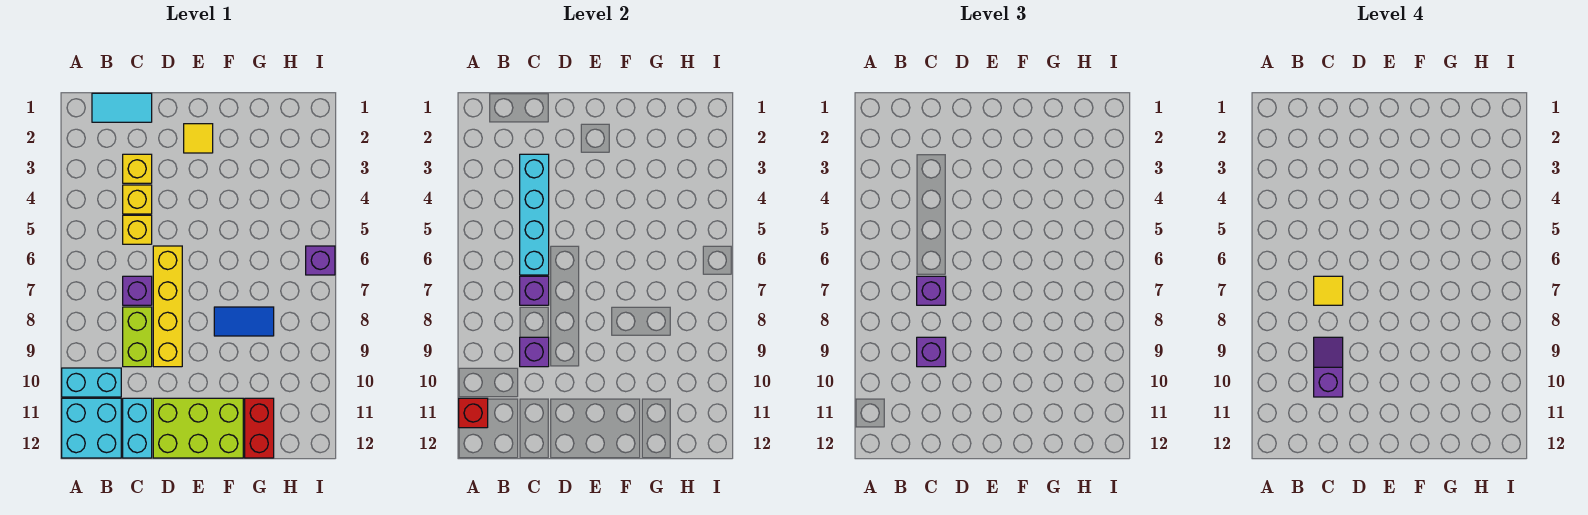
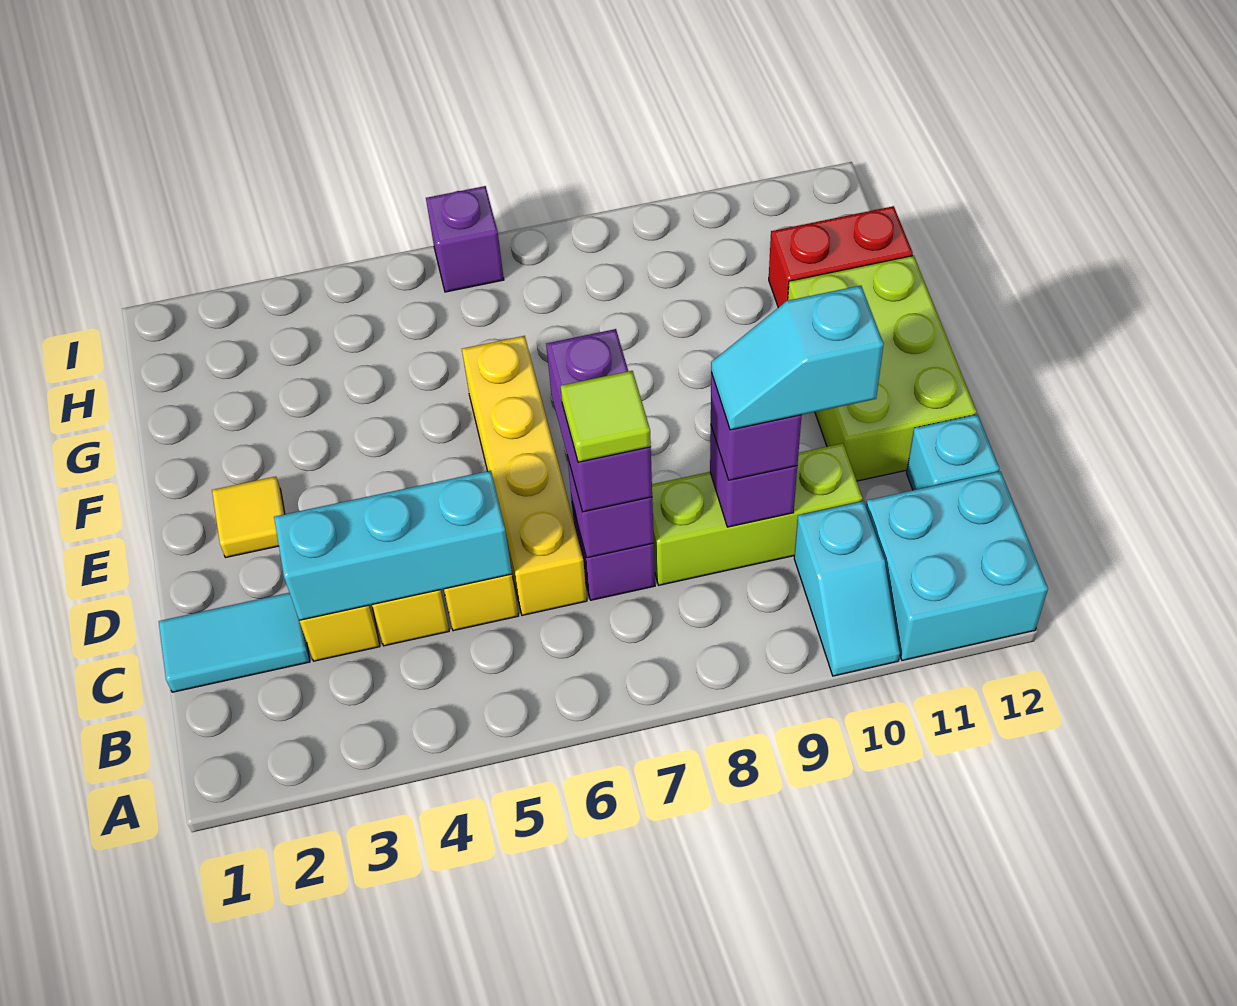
cyan brick A10:B10 level 1 -> cyan slope A10:B10 level 1 top B
red brick A11 level 2 -> none
cyan tile B1:C1 level 1 -> cyan tile C1:C2 level 1
cyan brick C3:C6 level 2 -> cyan brick C3:C5 level 2
purple brick C7 level 3 -> purple brick C7:D7 level 3
yellow tile C7 level 4 -> lime tile C7 level 4
lime brick C8:C9 level 1 -> lime brick C8:C10 level 1
purple slope C9:C10 level 4 top 10 -> cyan slope C9:C10 level 4 top 10
cyan brick C11:C12 level 1 -> cyan brick C12 level 1
yellow brick D6:D9 level 1 -> yellow brick C6:F6 level 1
blue tile F8:G8 level 1 -> none

